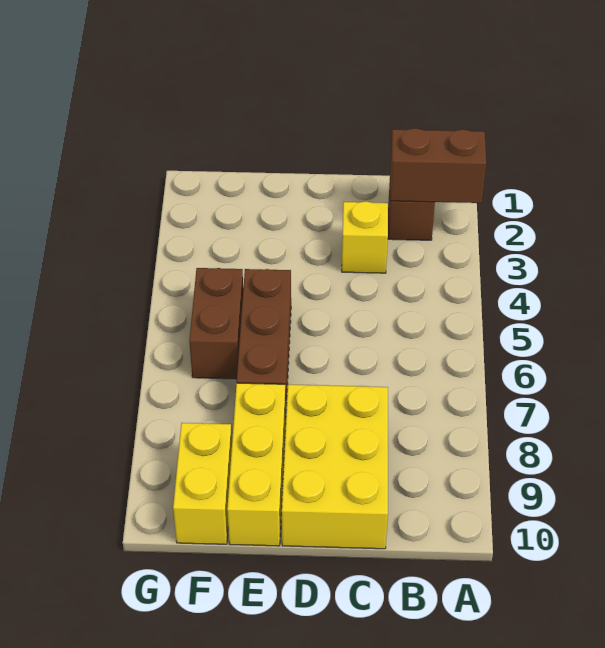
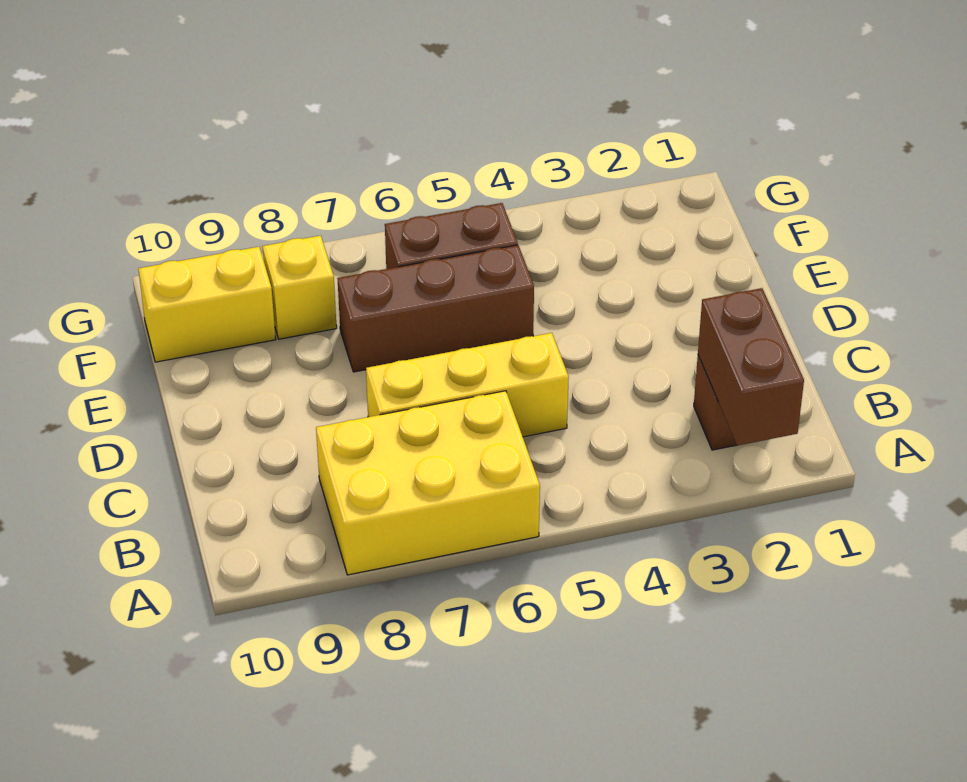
yellow brick C3 level 1 -> yellow brick F8 level 1
yellow brick C8:D10 level 1 -> yellow brick A6:B8 level 1
yellow brick E8:E10 level 1 -> yellow brick C5:C7 level 1

